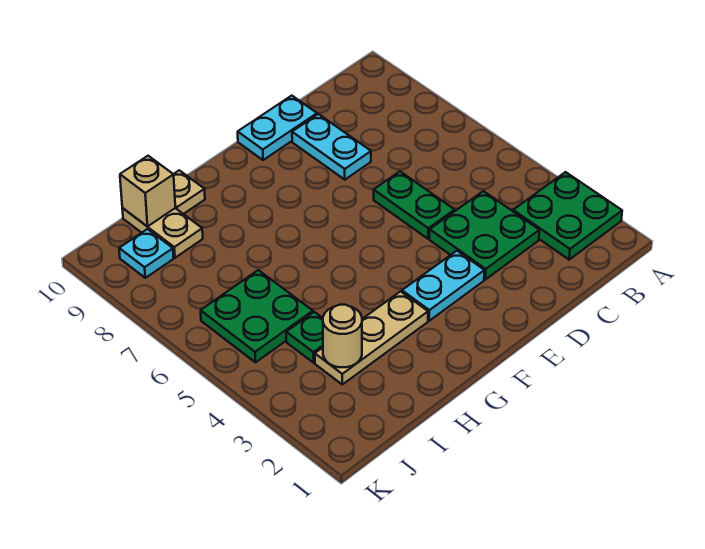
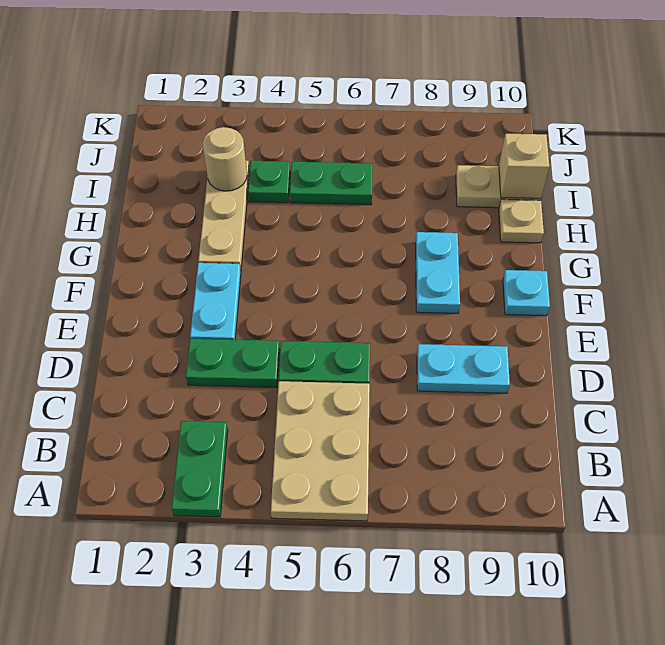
green plate A2:B3 level 1 -> green plate A3:B3 level 1
none -> tan plate A5:C6 level 1
green plate C3:D4 level 1 -> green plate D3:D4 level 1
cyan plate D10:E10 level 1 -> cyan plate F8:G8 level 1
green plate I5:J6 level 1 -> green plate I5:I6 level 1
cyan plate J9 level 1 -> cyan plate F10 level 1

